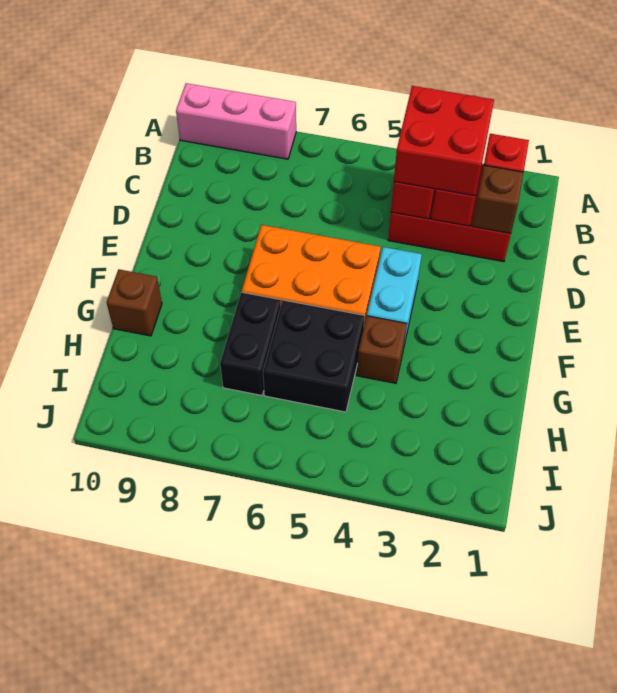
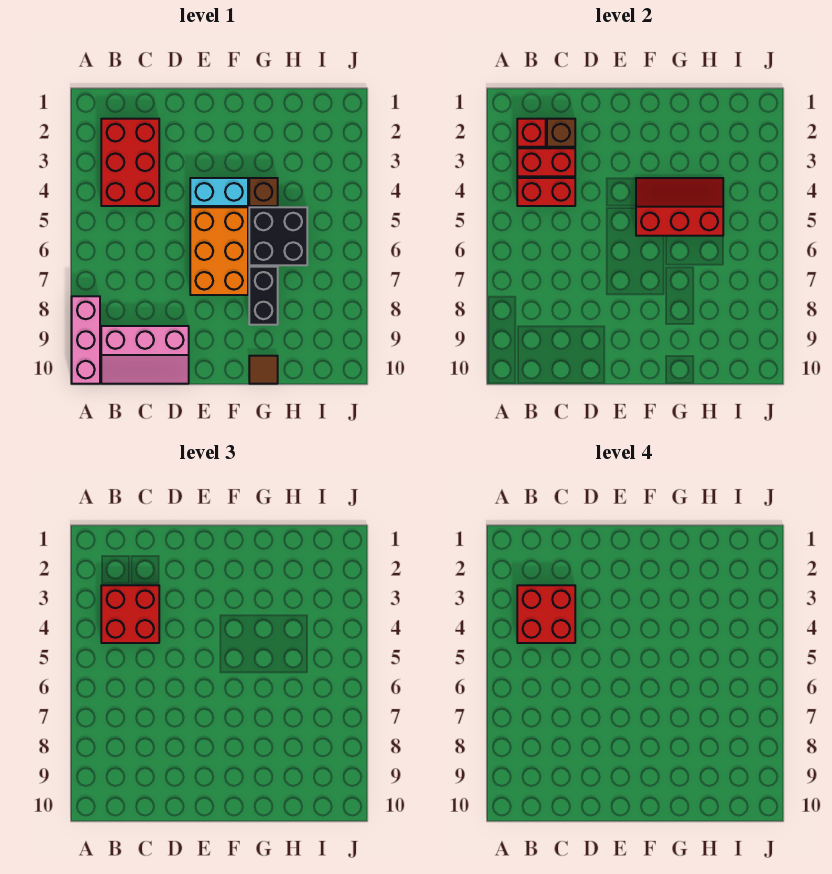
none -> red brick B3:C4 level 4
none -> pink slope B9:D10 level 1 top 9
none -> red slope F4:H5 level 2 top 5
black brick G7:H7 level 1 -> black brick G7:G8 level 1
brown brick G10 level 1 -> brown tile G10 level 1

